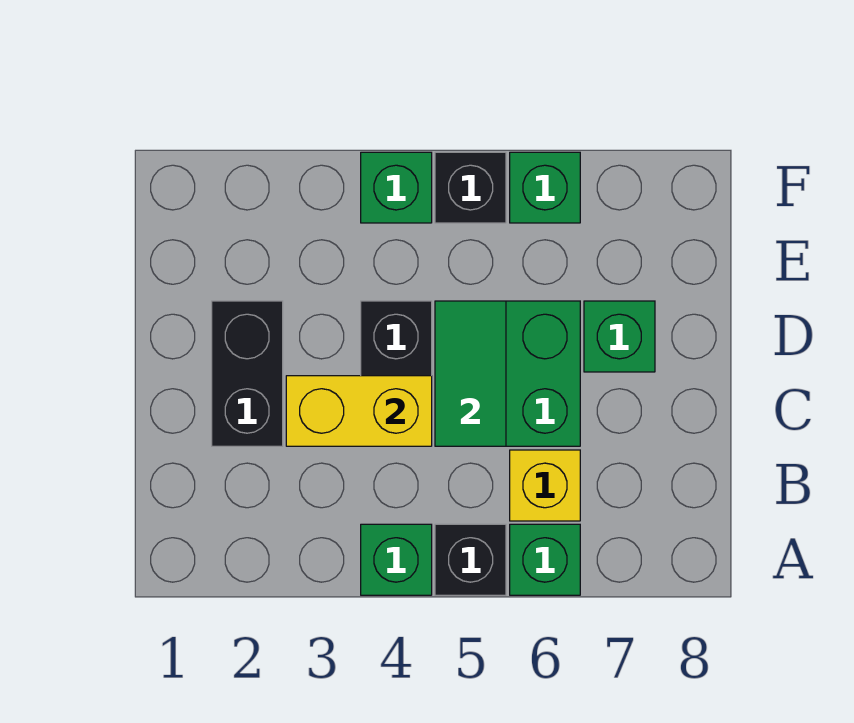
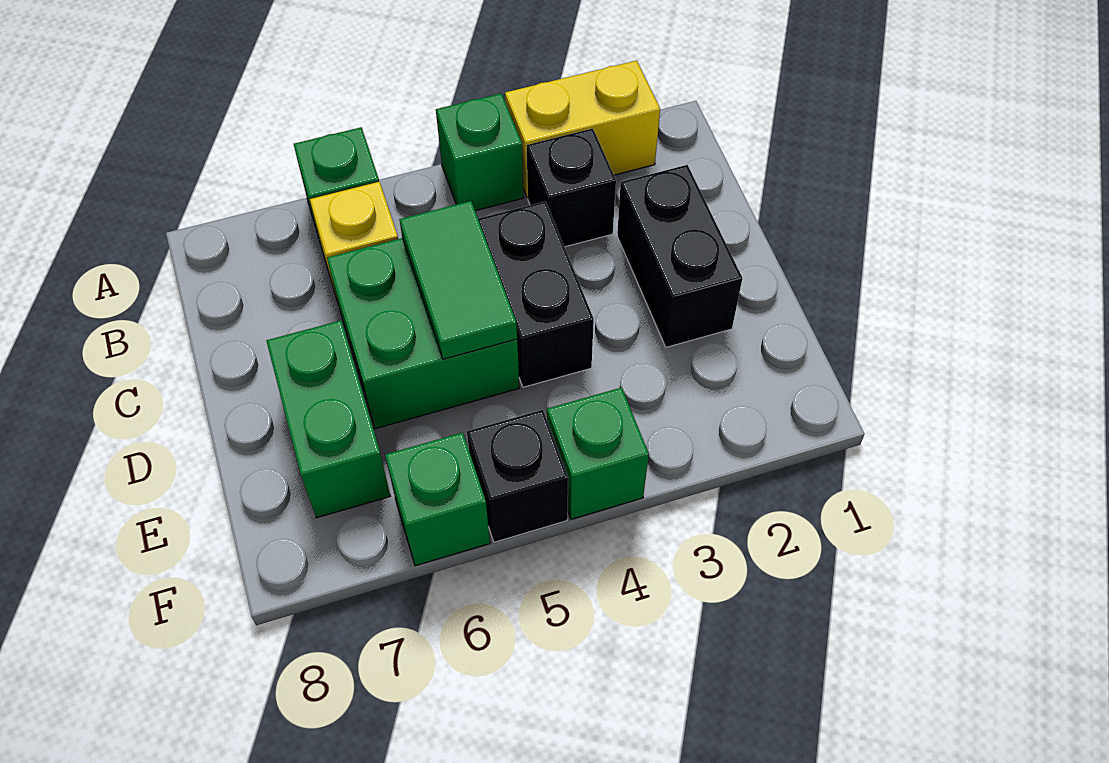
black brick A5 level 1 -> black brick B3 level 1
yellow brick C3:C4 level 2 -> yellow brick A2:A3 level 1
green brick D7 level 1 -> green brick D7:E7 level 1

